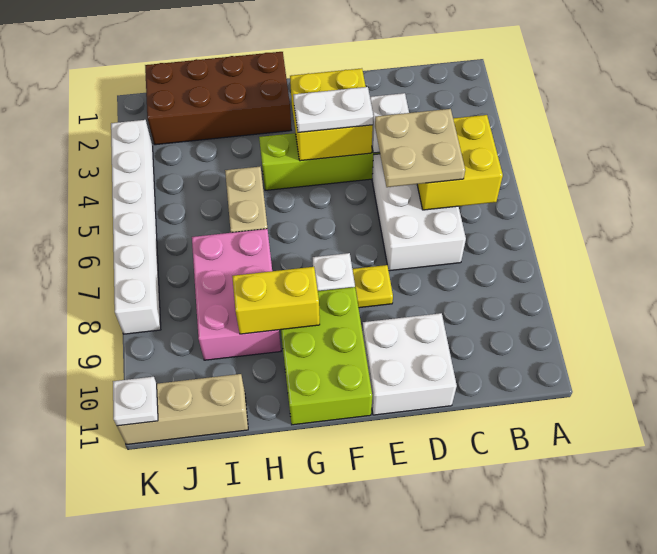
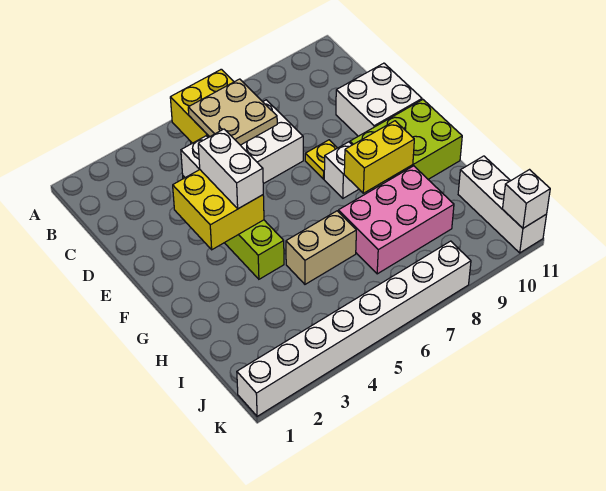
white plate E4:F4 level 3 -> white brick E4:F4 level 3
brown brick G1:J2 level 1 -> none
yellow brick G9:H9 level 2 -> yellow brick G8:G9 level 2
tan brick I11:K11 level 1 -> white brick I11:K11 level 1
white brick K3:K8 level 1 -> white brick K1:K8 level 1
white plate K11 level 2 -> white brick K11 level 2

